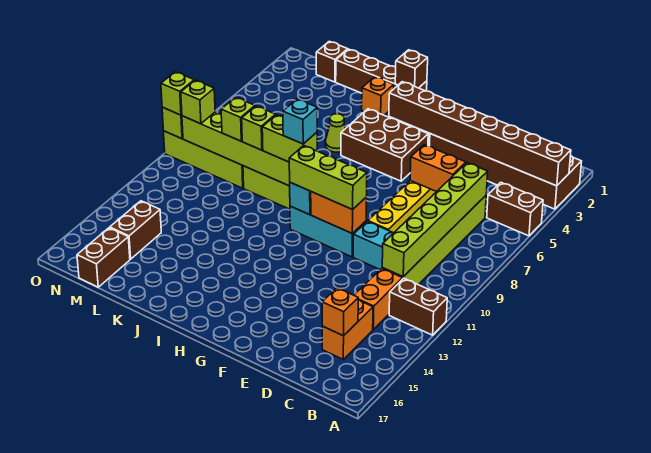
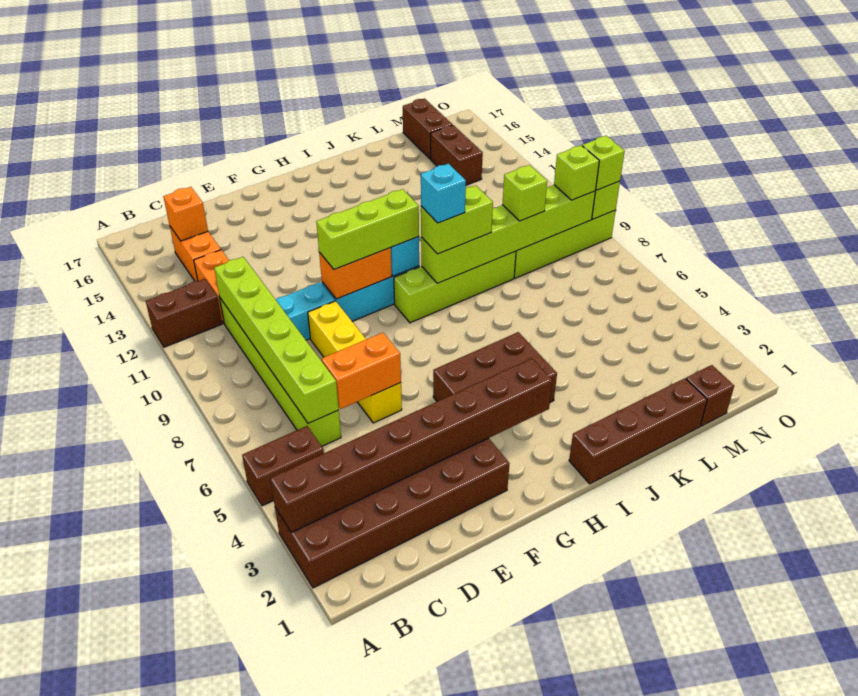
brown brick I1 level 2 -> none
orange brick J2 level 1 -> none
lime cone J5 level 1 -> none
lime brick K9 level 3 -> none

